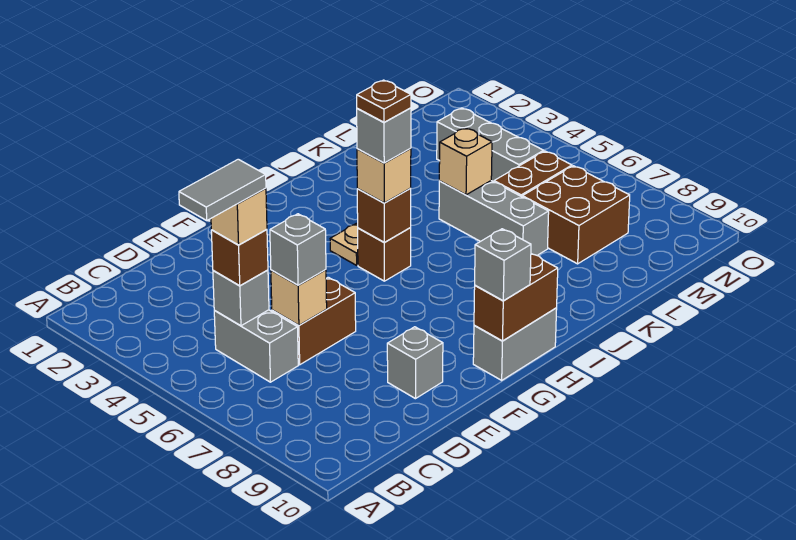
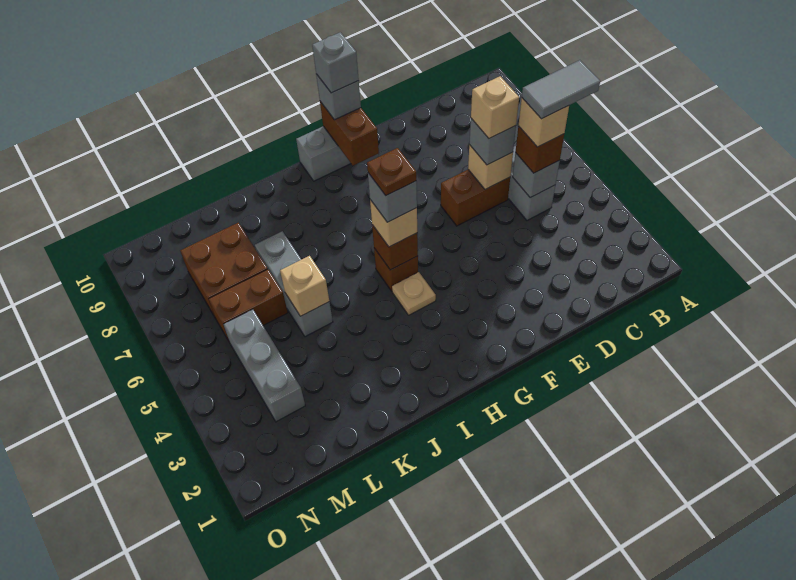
none -> tan brick D6 level 4
grey brick E9 level 1 -> grey brick G10 level 4
brown brick G10:H10 level 2 -> brown brick G9:G10 level 2

